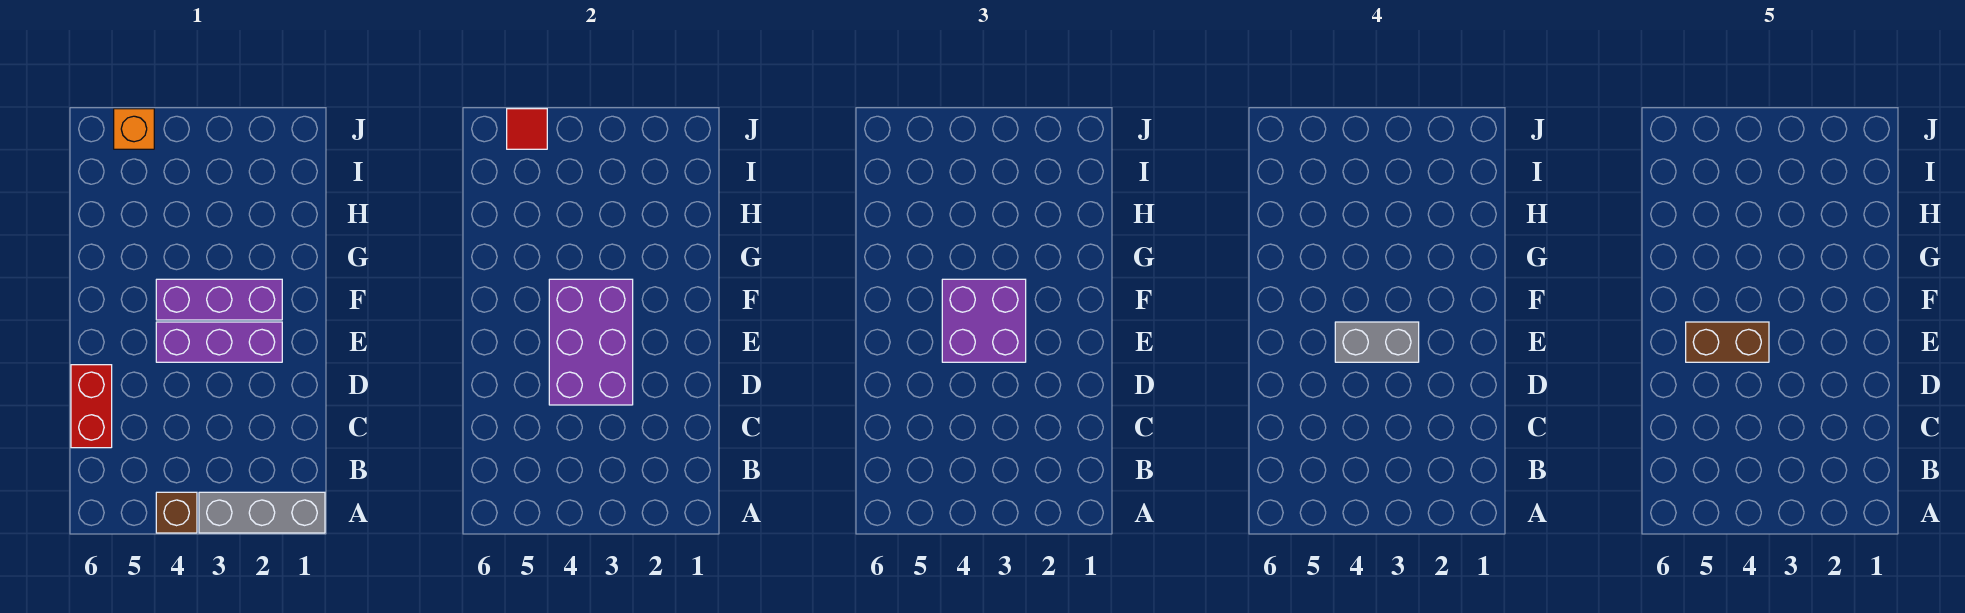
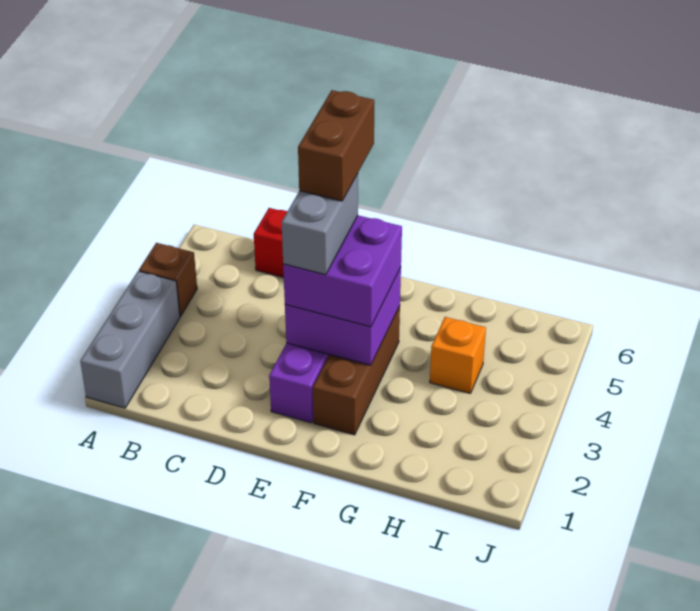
purple brick D3:F4 level 2 -> purple brick E3:F4 level 2
purple brick F2:F4 level 1 -> brown brick F2:F4 level 1
orange brick J5 level 1 -> orange brick H4 level 1
red tile J5 level 2 -> none

